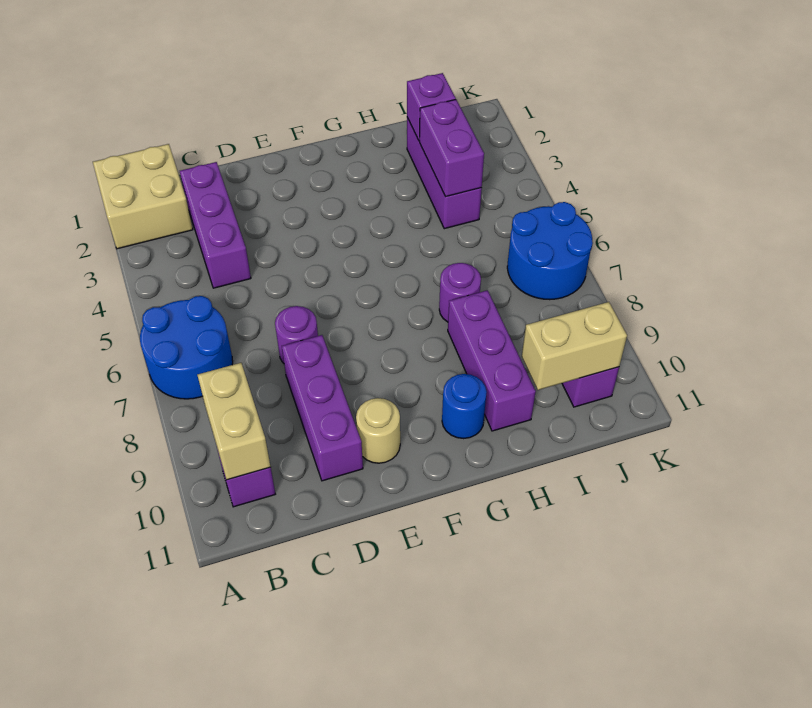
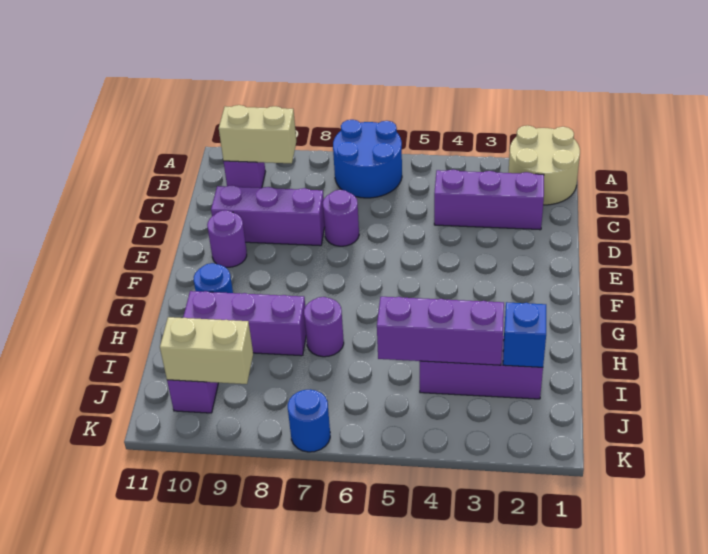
tan brick A1:B2 level 1 -> tan round brick A1:B2 level 1
tan round brick E10 level 1 -> purple round brick E10 level 1
purple brick I2 level 2 -> blue brick I2 level 2
purple brick I3:I4 level 2 -> purple brick I3:I5 level 2
tan brick I10:J10 level 2 -> tan brick J9:J10 level 2
blue round brick J6:K7 level 1 -> blue round brick K7 level 1

